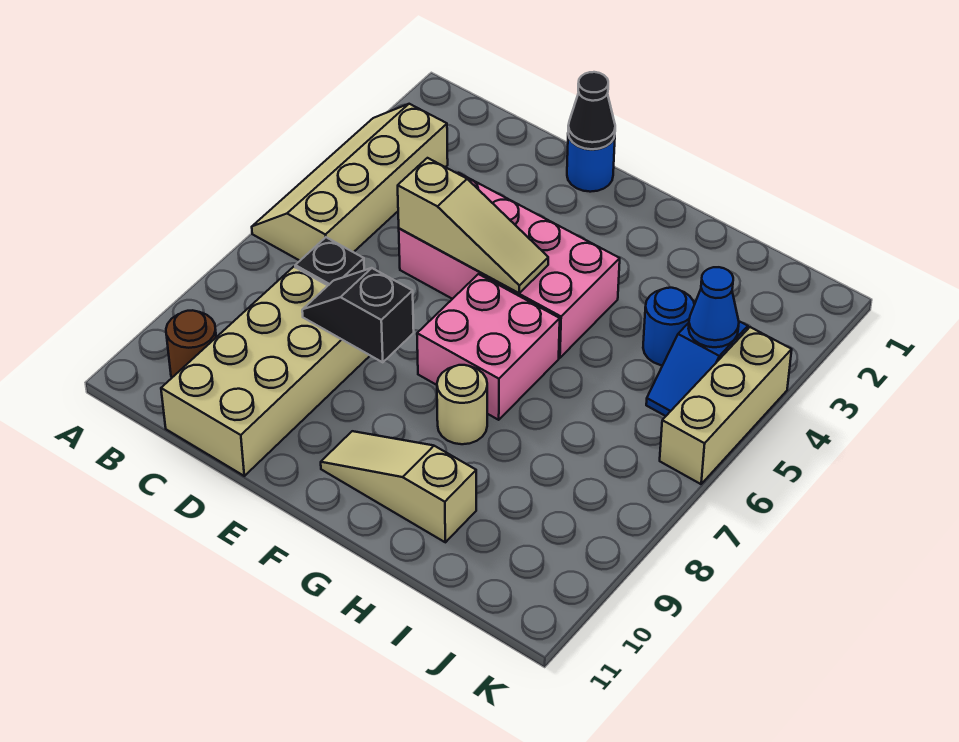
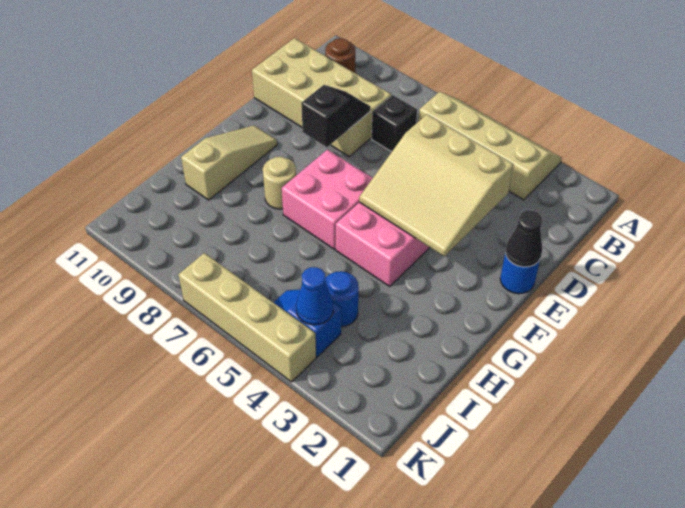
tan slope D5:F5 level 2 top D -> tan slope D3:F5 level 2 top D
tan brick K4:K6 level 1 -> tan brick K4:K7 level 1

